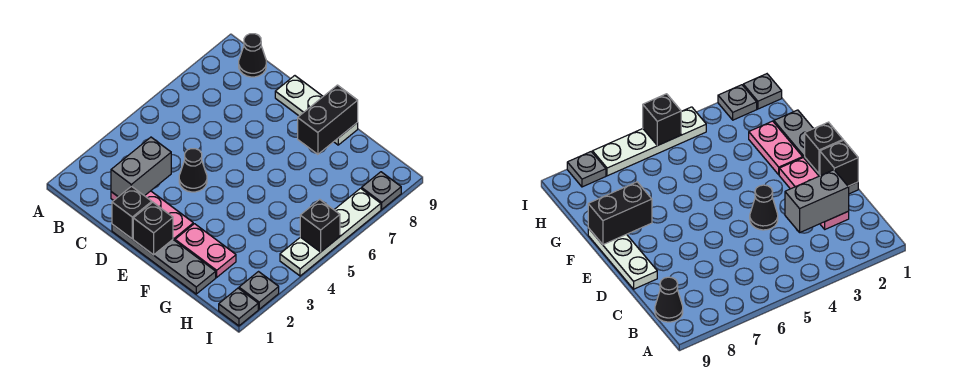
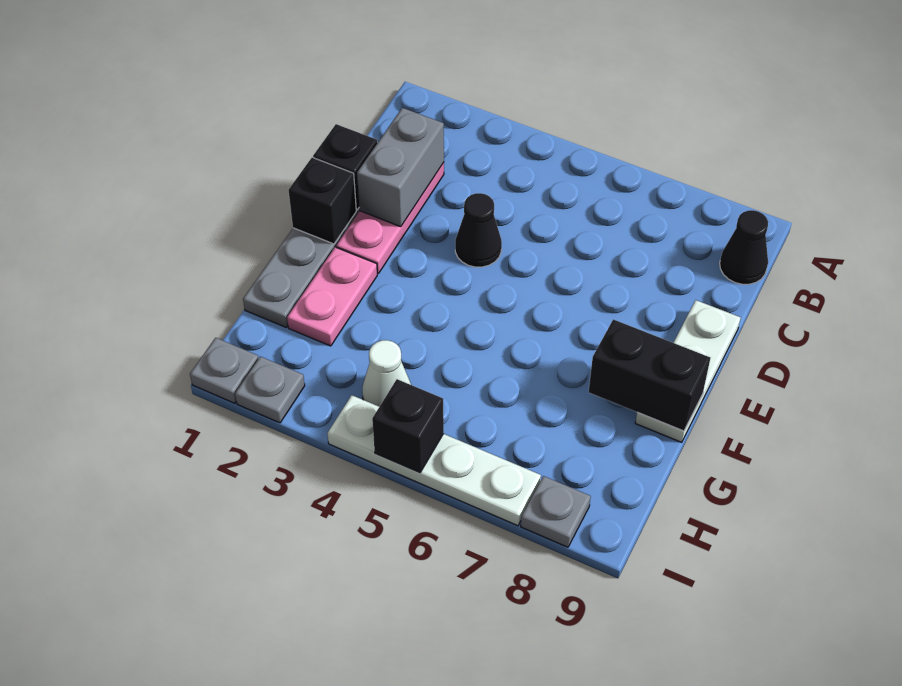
grey brick C2:C3 level 2 -> grey brick C2:D2 level 2
none -> white cone H4 level 1

